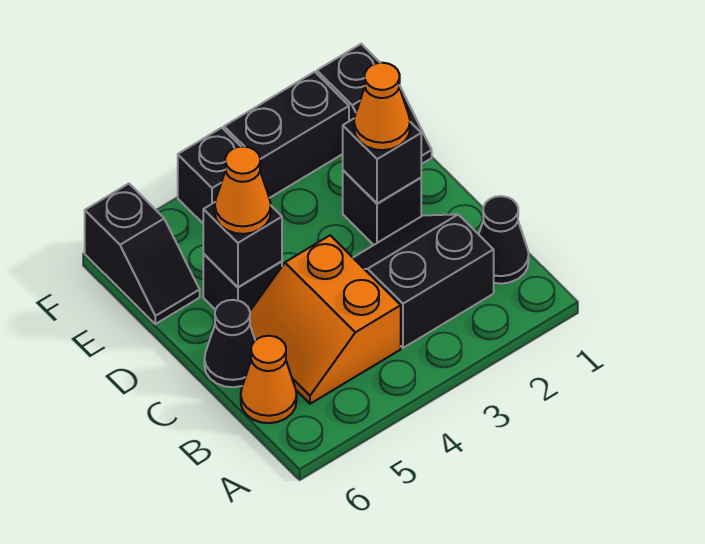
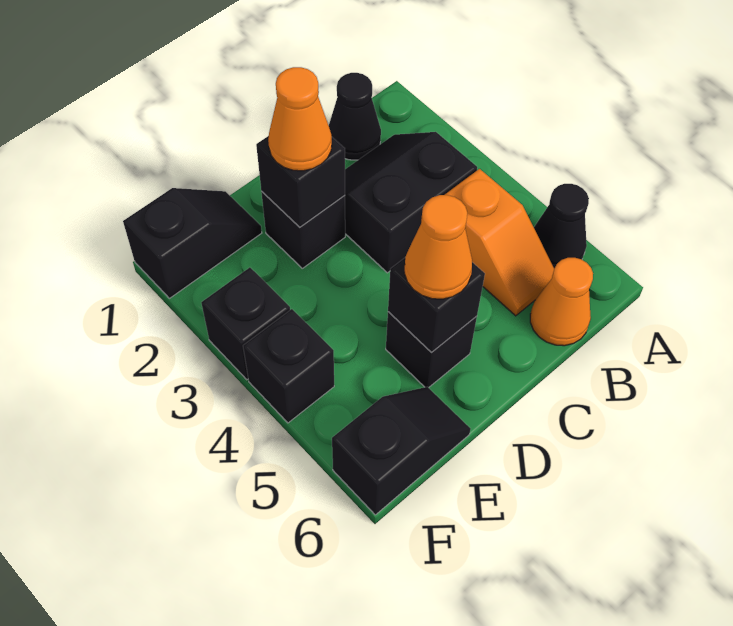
black slope B2:C3 level 1 top B -> black slope B2:C3 level 1 top 3
orange slope B4:C5 level 1 top 4 -> orange slope B4:B5 level 1 top 4
black cone C6 level 1 -> black cone A5 level 1
black brick F2:F3 level 1 -> black brick F3 level 1

